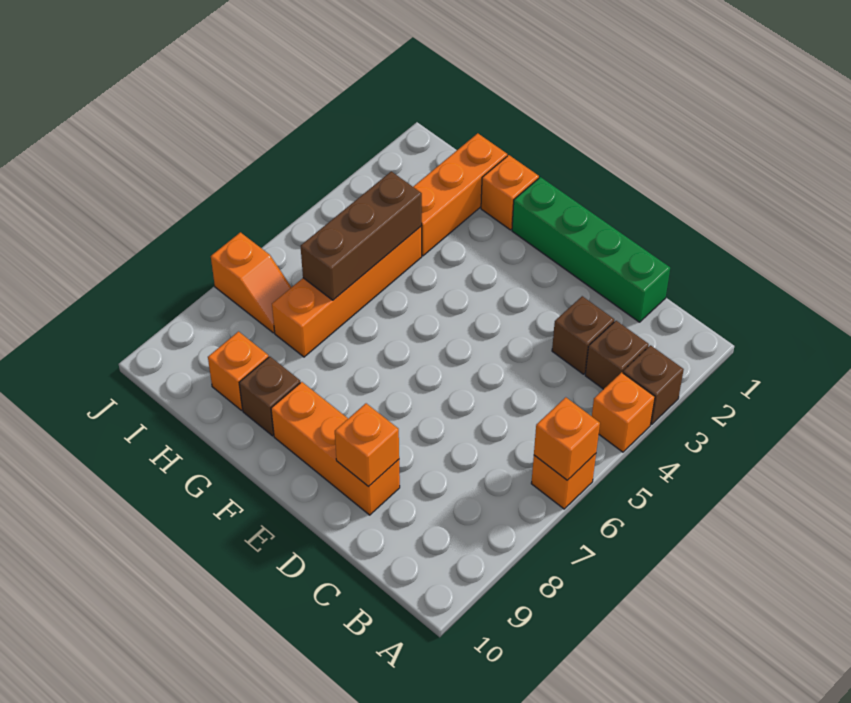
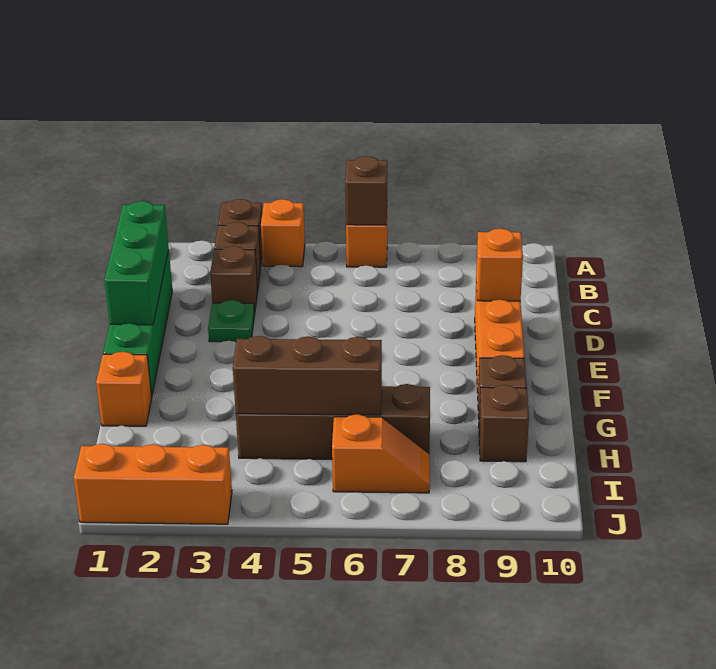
orange brick A6 level 2 -> brown brick A6 level 2
none -> green brick C1:E1 level 2
none -> green plate D3 level 1
orange brick H1:H3 level 1 -> orange brick J1:J3 level 1
orange brick H4:H7 level 1 -> brown brick H4:H7 level 1
orange brick H9 level 1 -> brown brick H9 level 1
orange slope I7:J7 level 1 top J -> orange slope I6:I7 level 1 top 6

